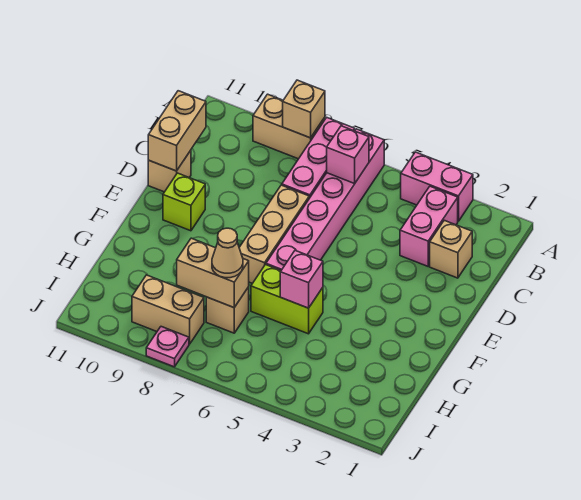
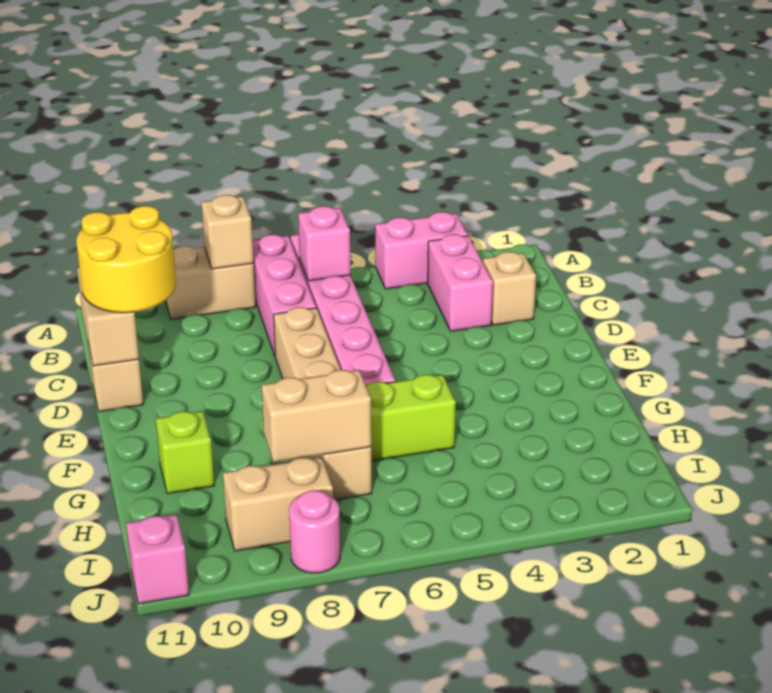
none -> yellow round brick C10:D11 level 3
lime brick E10 level 1 -> lime brick G10 level 1
pink brick G5 level 2 -> pink brick J11 level 1
tan cone H7 level 3 -> none
pink plate J8 level 1 -> pink round brick J8 level 1

